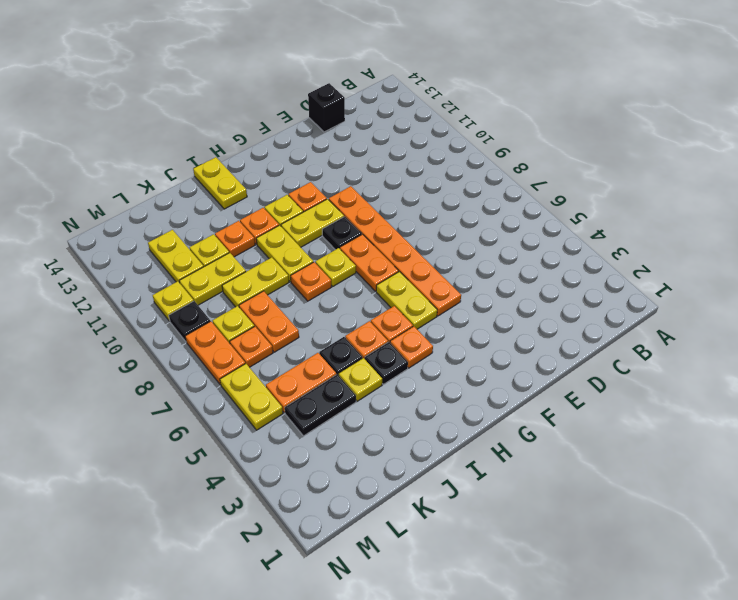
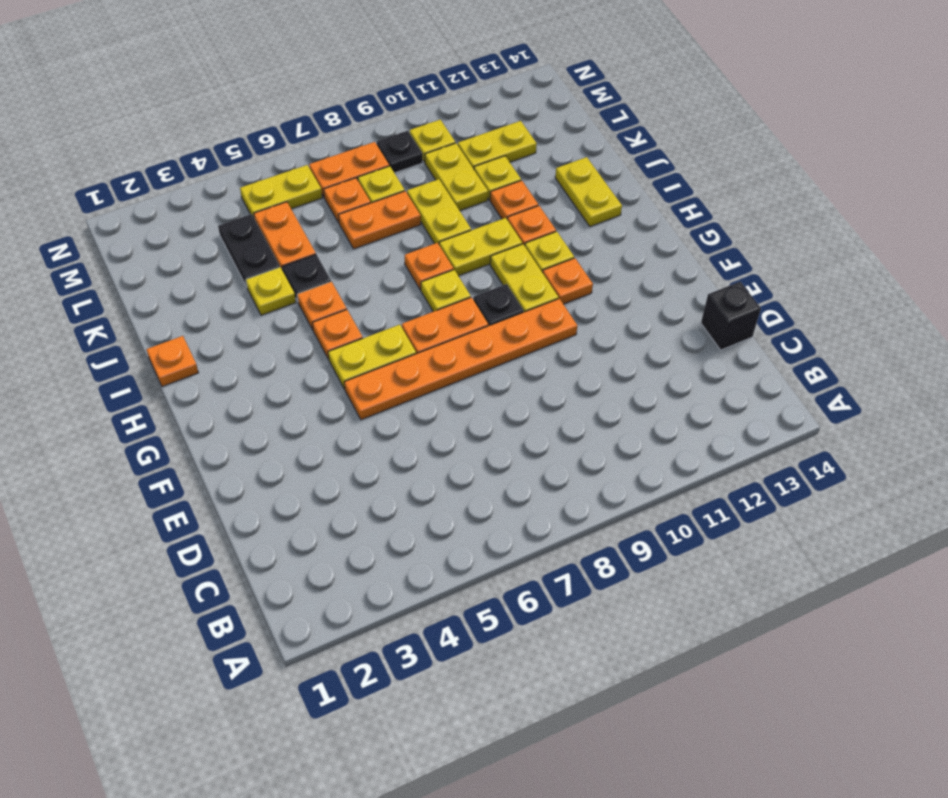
orange plate H4 level 1 -> orange plate I1 level 1
black plate I4 level 1 -> none
yellow plate I13:I14 level 1 -> yellow plate I13:J13 level 1

